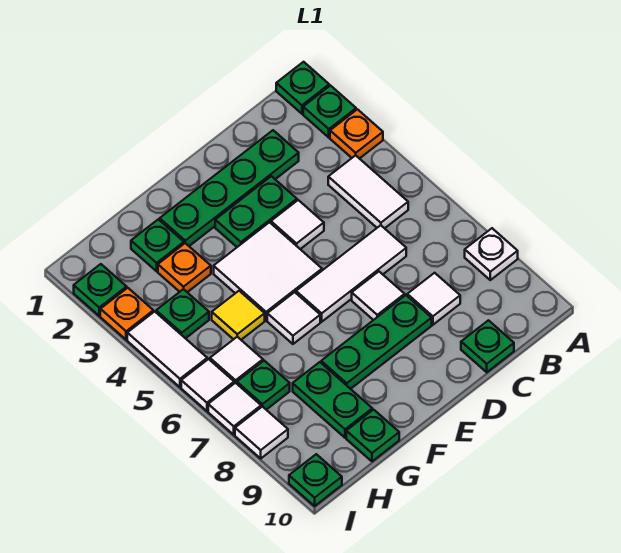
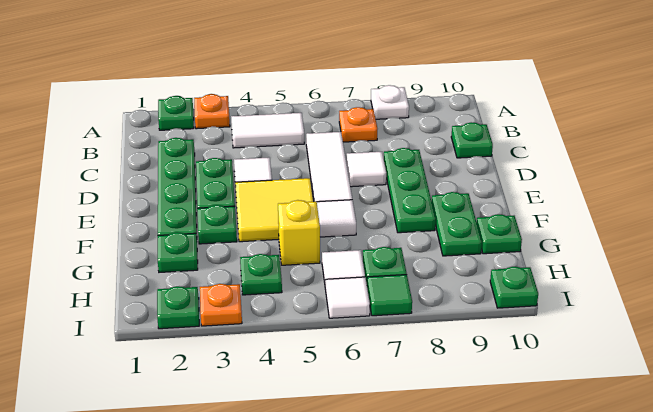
green plate A1 level 1 -> green plate F3 level 1
white tile C8 level 1 -> none
white tile E4:F5 level 1 -> yellow tile E4:F5 level 1
orange plate G3 level 1 -> orange plate B7 level 1
yellow tile G5 level 1 -> yellow brick G5 level 1
green plate G8:G9 level 1 -> green plate F9:G9 level 1
white tile I4:I5 level 1 -> none
white tile I7 level 1 -> green tile I7 level 1
white tile I8 level 1 -> none

